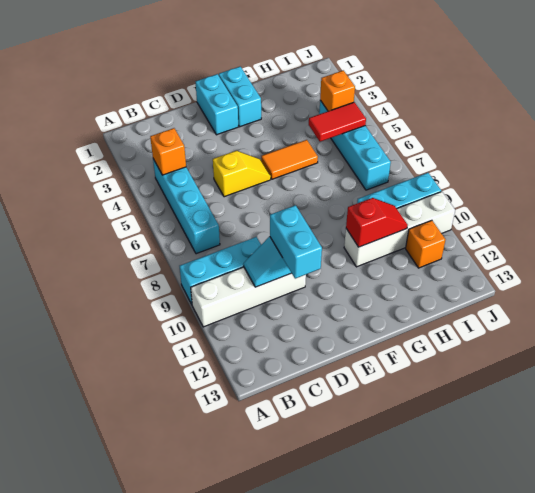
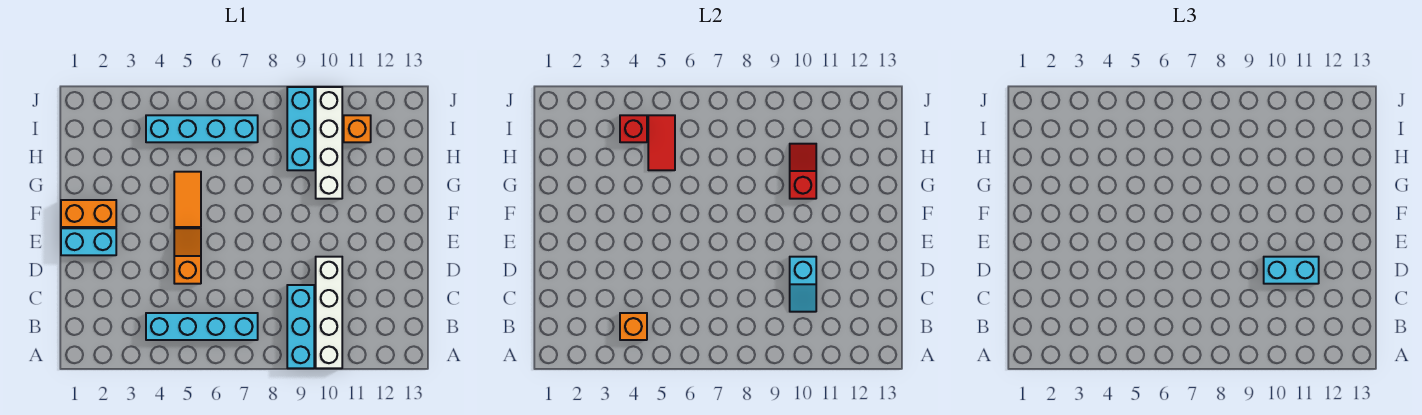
yellow slope D5:E5 level 1 top D -> orange slope D5:E5 level 1 top D
cyan brick F1:F2 level 1 -> orange brick F1:F2 level 1
orange brick I4 level 2 -> red brick I4 level 2

